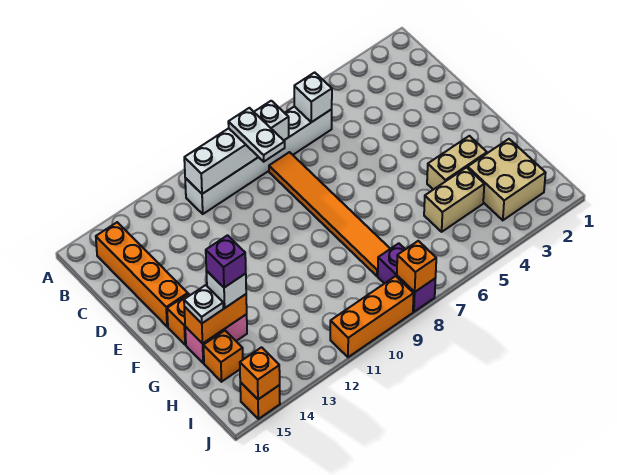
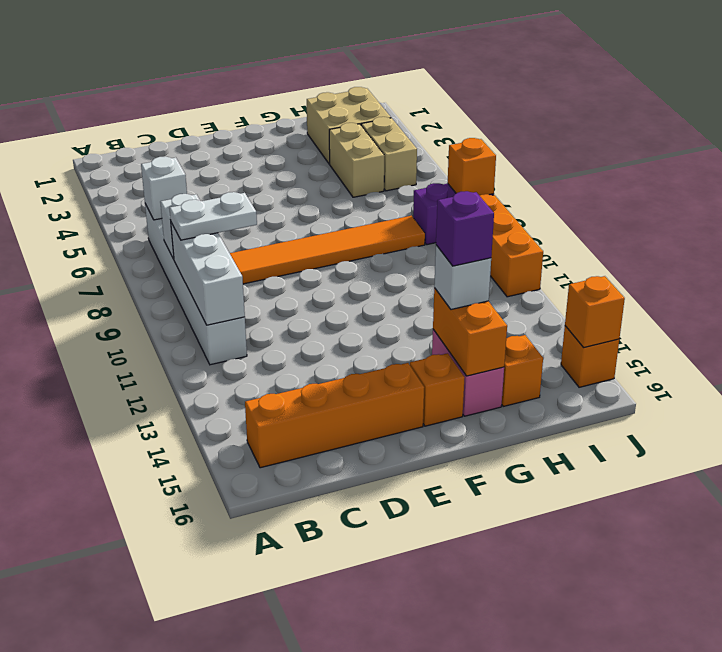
tan brick G3:G4 level 1 -> tan brick I4:I5 level 1
white plate G15 level 3 -> none

